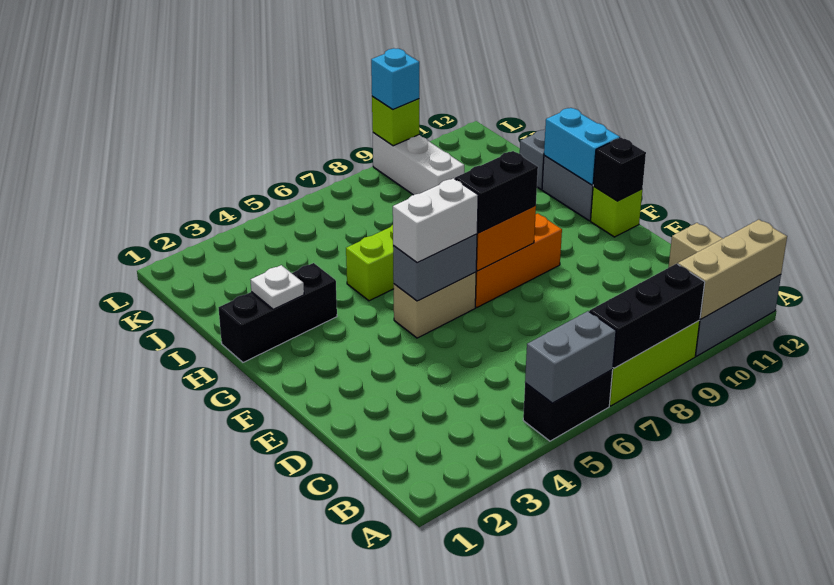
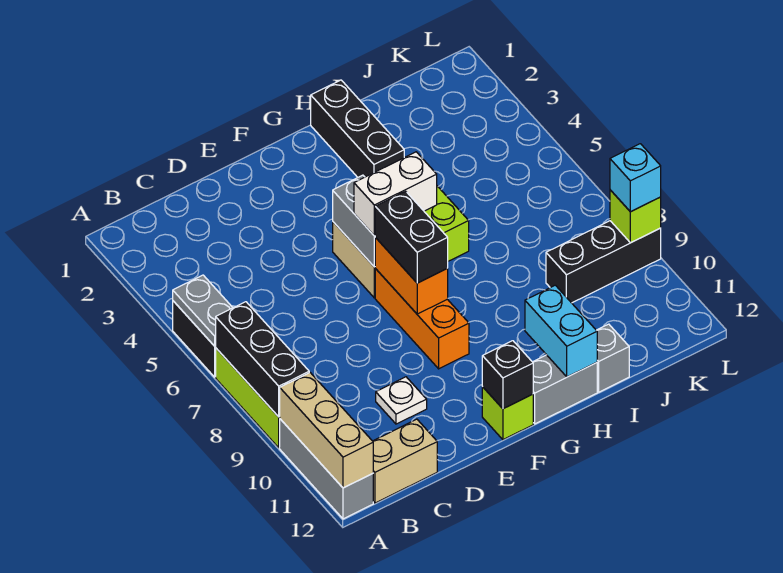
grey brick A5:A6 level 2 -> grey plate A5:A6 level 2
white brick F5:F6 level 3 -> white brick F6:G6 level 3
cyan brick G12:H12 level 2 -> cyan brick H11:H12 level 2
white plate H2 level 2 -> white plate D10 level 1
white brick J9:L9 level 1 -> black brick J9:L9 level 1

